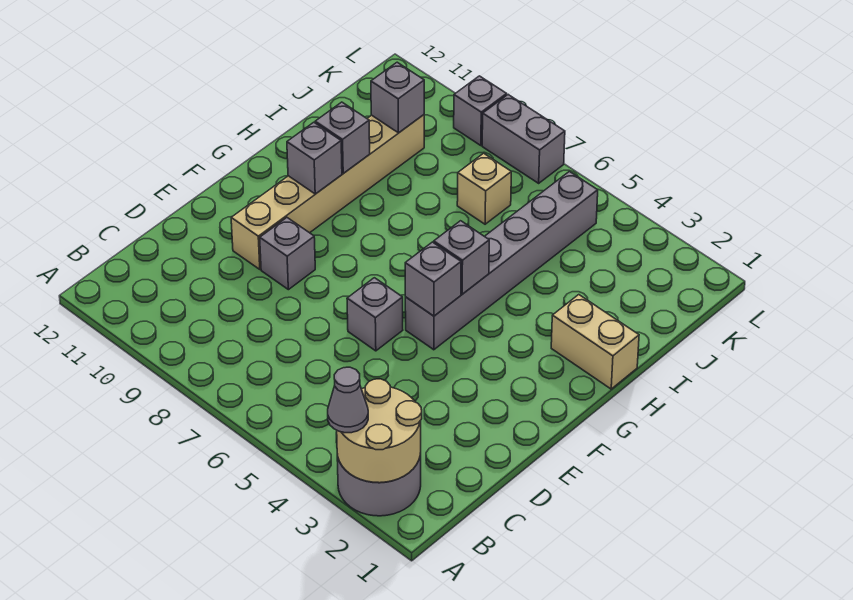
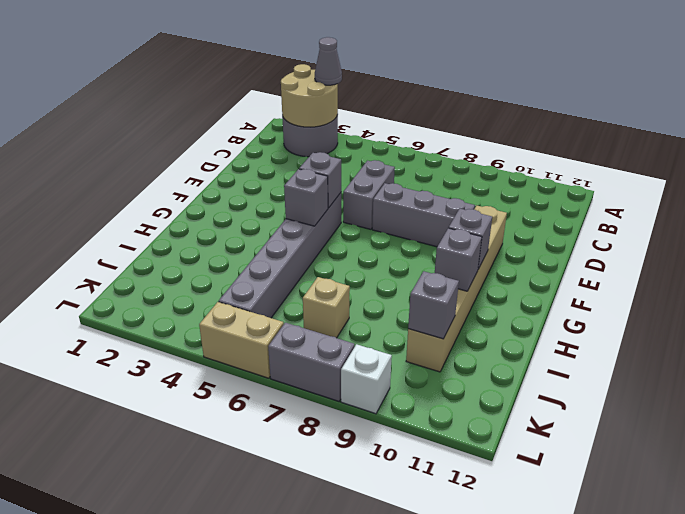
grey brick E6 level 1 -> grey brick D6:E6 level 1
grey brick E9 level 1 -> grey brick E7:E9 level 1
tan brick H1:H2 level 1 -> tan brick L5:L6 level 1
grey brick L9 level 1 -> white brick L9 level 1

